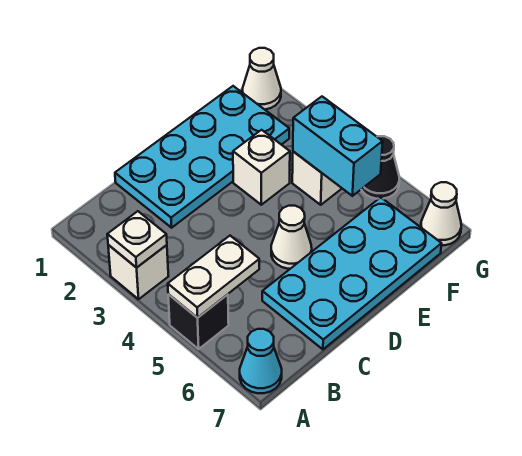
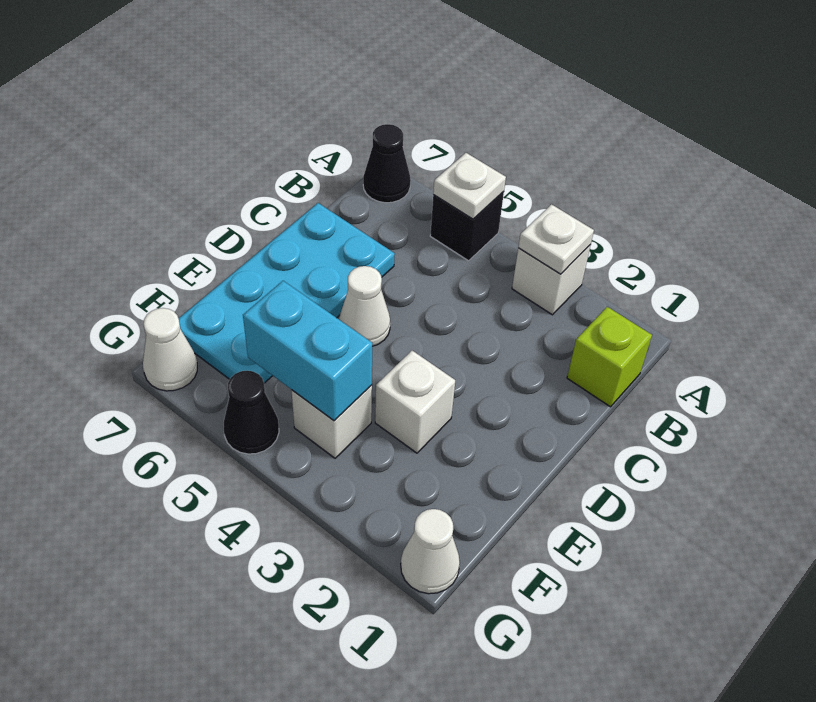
white plate A5:B5 level 2 -> white plate A5 level 2
cyan cone A7 level 1 -> black cone A7 level 1
none -> lime brick B1 level 1
cyan plate C1:F2 level 1 -> none

